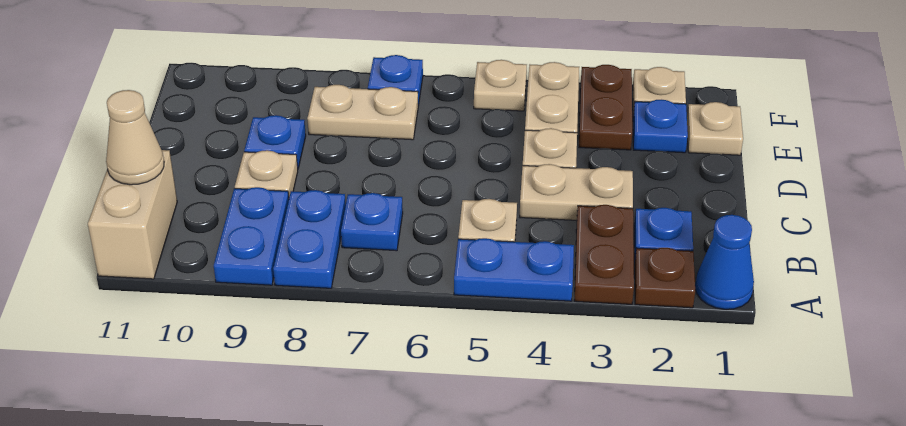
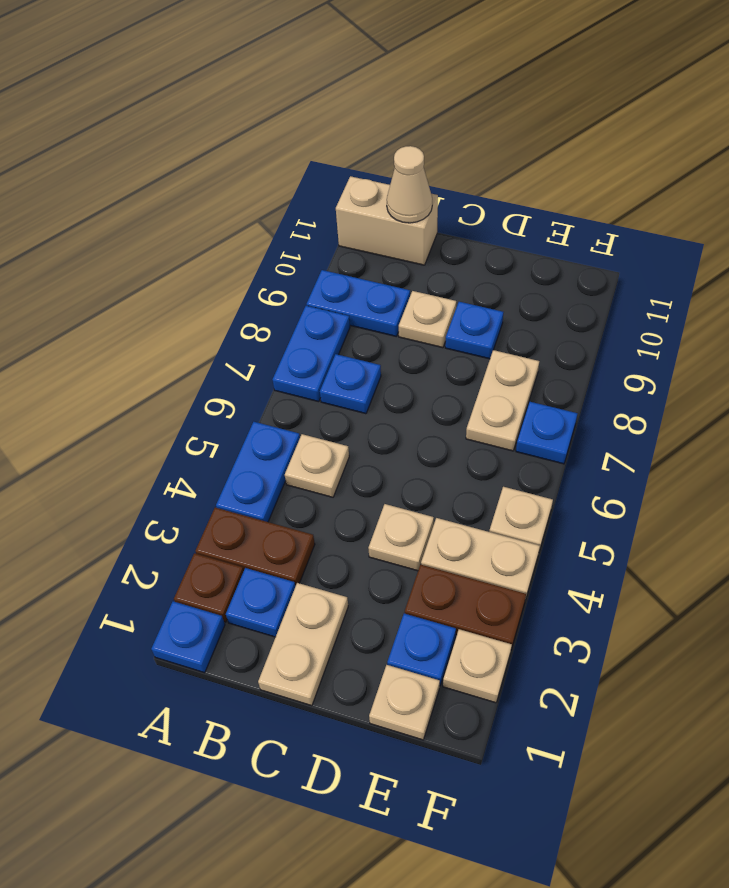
blue cone A1 level 1 -> blue plate A1 level 1
blue plate A8:B8 level 1 -> blue plate A7:A8 level 1
tan plate C3:C4 level 1 -> tan plate C1:C2 level 1

